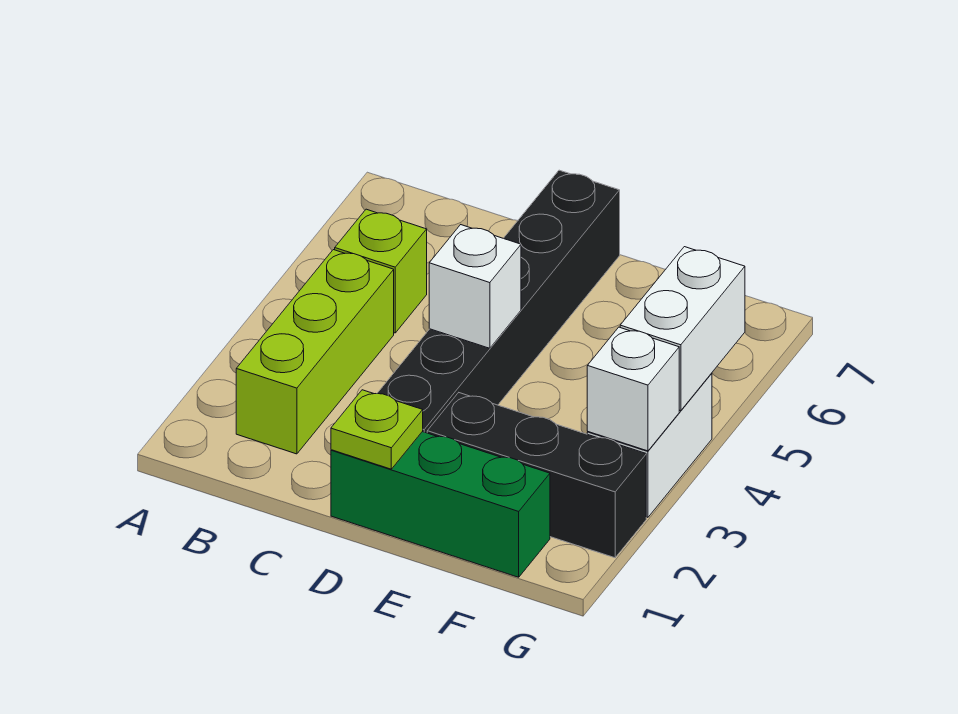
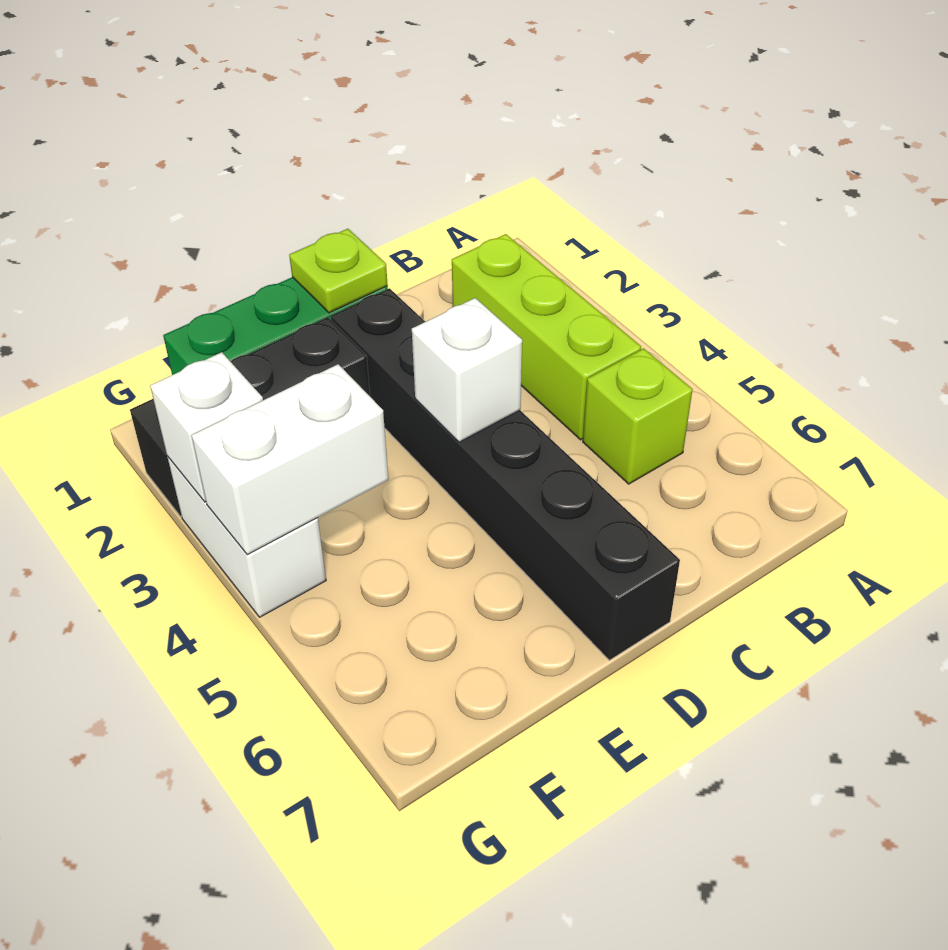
white brick G4:G5 level 2 -> white brick F4:G4 level 2

